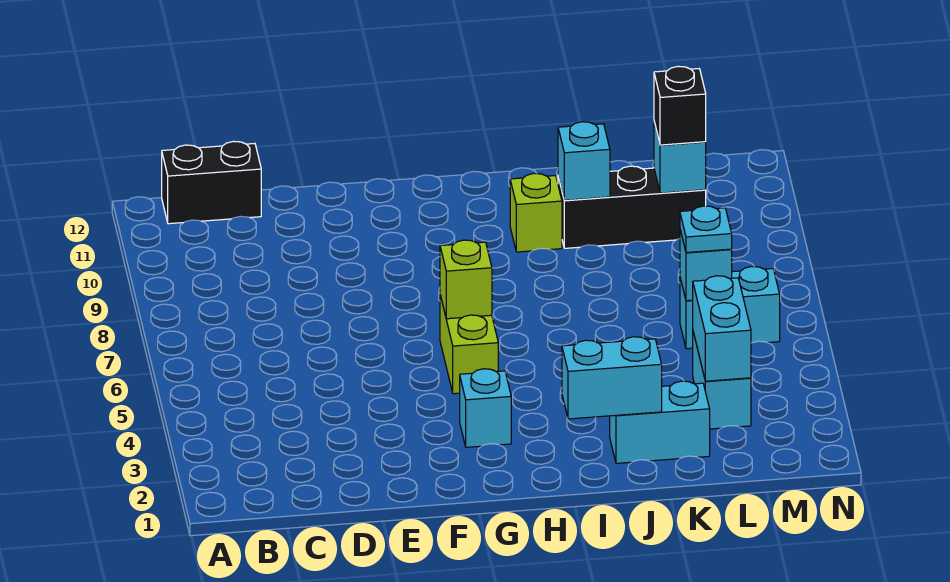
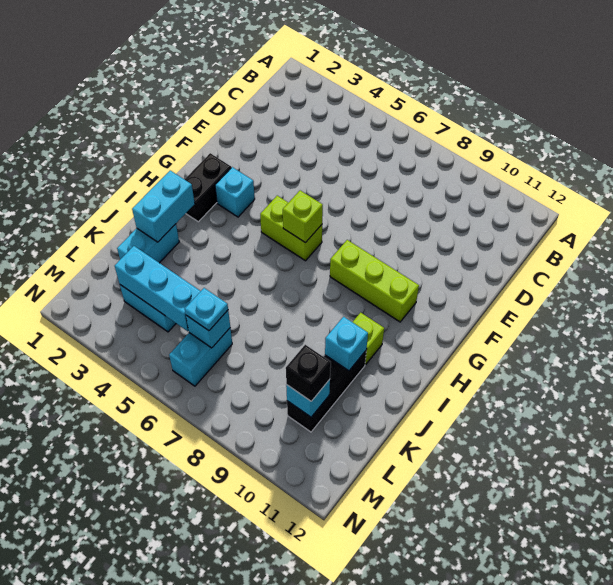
black brick B12:C12 level 1 -> black brick G2:H2 level 1
none -> lime brick G8:G10 level 1
cyan brick L3:L4 level 2 -> cyan brick L3:L5 level 2

